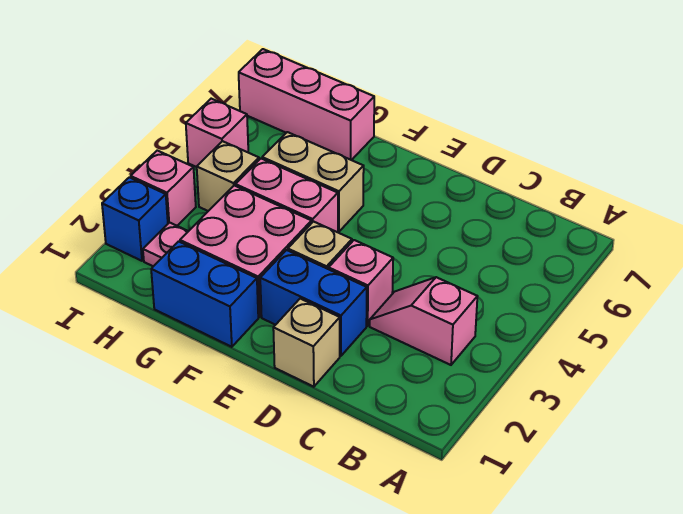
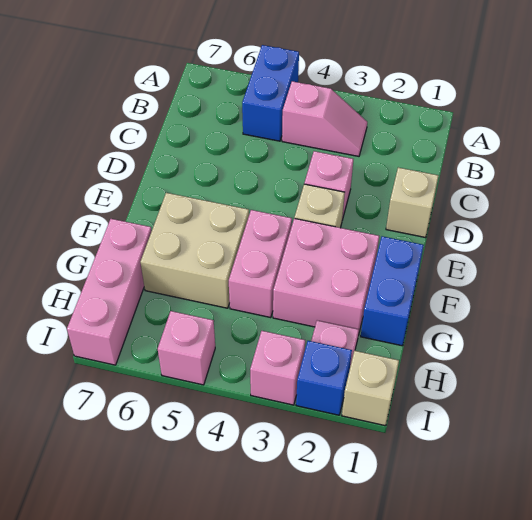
pink slope B3:C3 level 1 top B -> pink slope B3:B4 level 1 top 4
blue brick D2:E2 level 1 -> blue brick A5:B5 level 1
tan brick F5:G5 level 1 -> tan brick F5:G6 level 1
tan brick H4 level 1 -> tan brick I1 level 1

